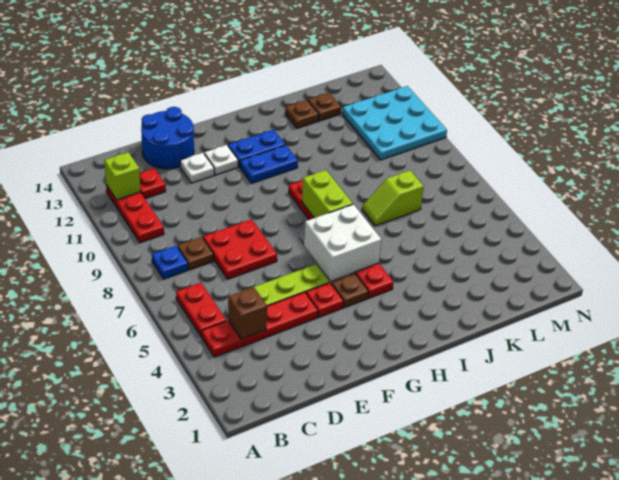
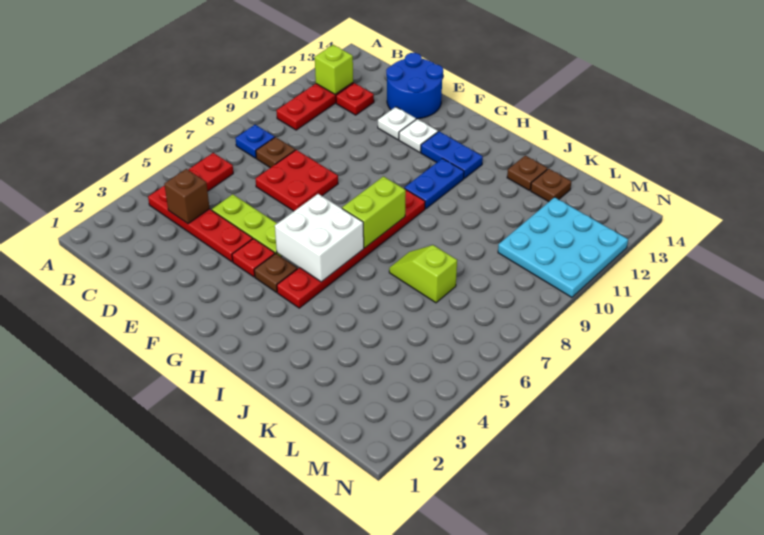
blue plate G11:H11 level 1 -> blue plate H10:H11 level 1

